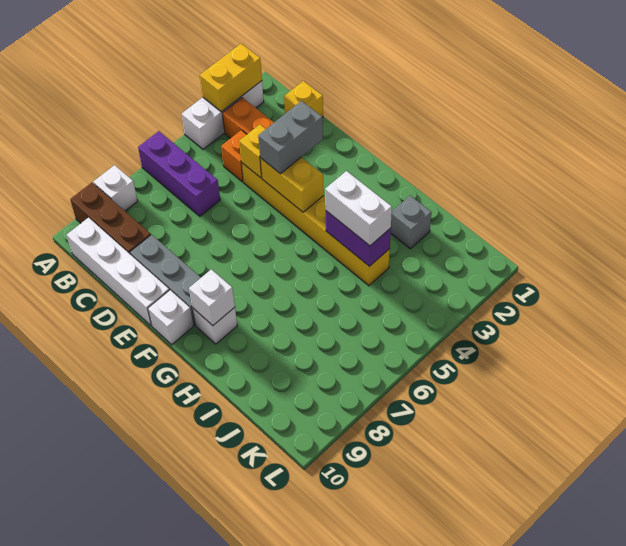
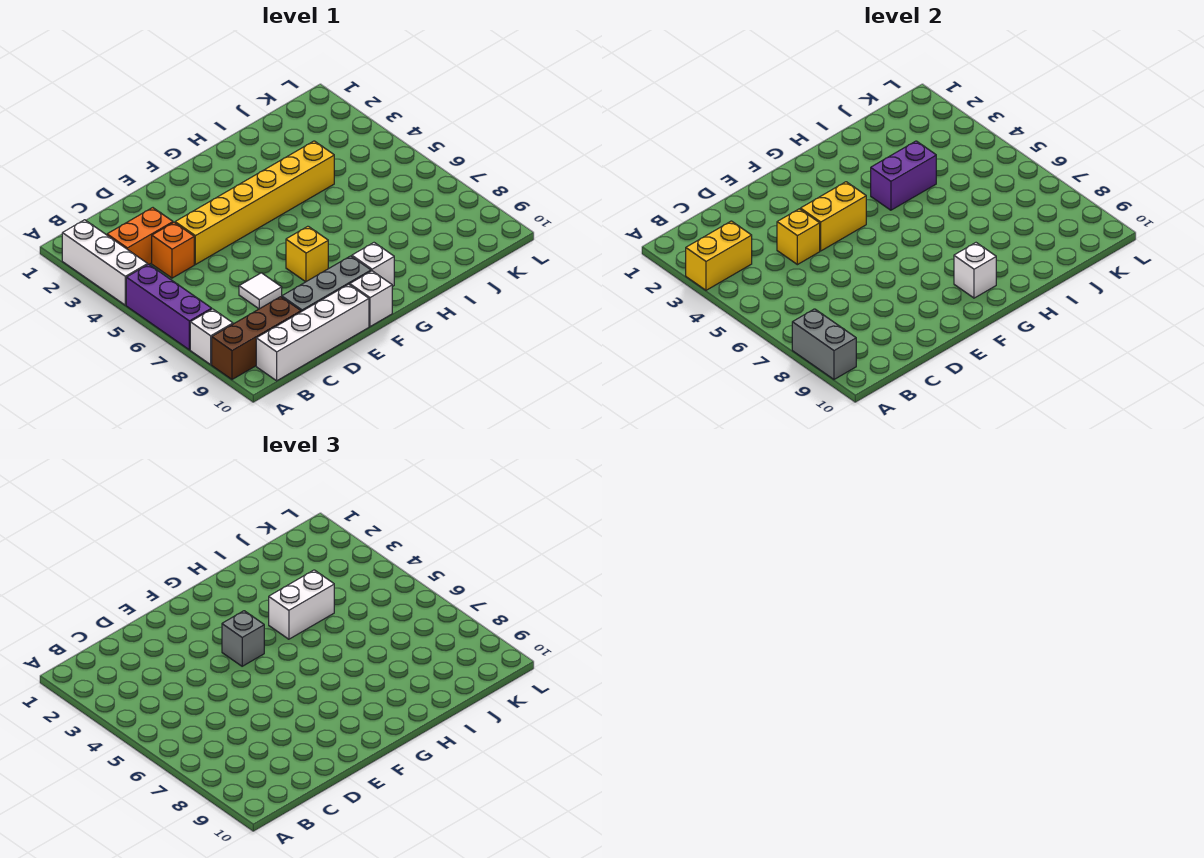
yellow brick A2:A3 level 2 -> yellow brick A3:B3 level 2
purple brick A6:C6 level 1 -> purple brick A5:A7 level 1
yellow brick C1 level 1 -> yellow brick F7 level 1
none -> white tile D7 level 1
grey brick E3:E4 level 3 -> grey brick A8:A9 level 2
grey brick I2 level 1 -> grey brick F4 level 3

